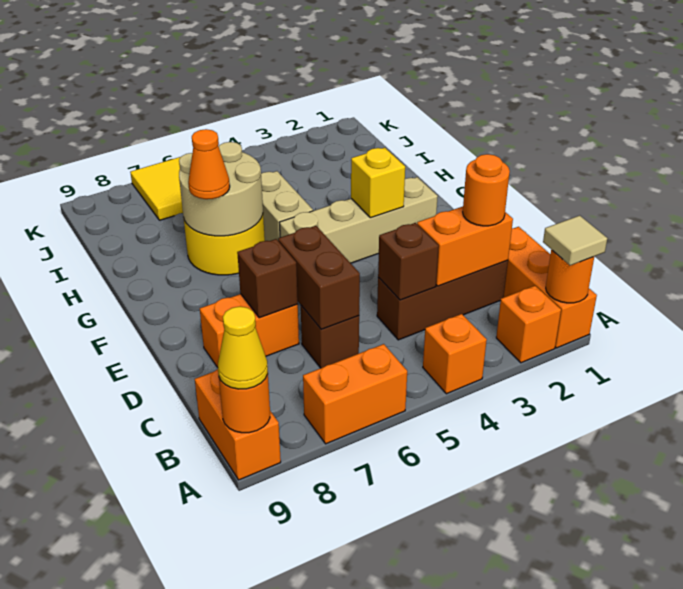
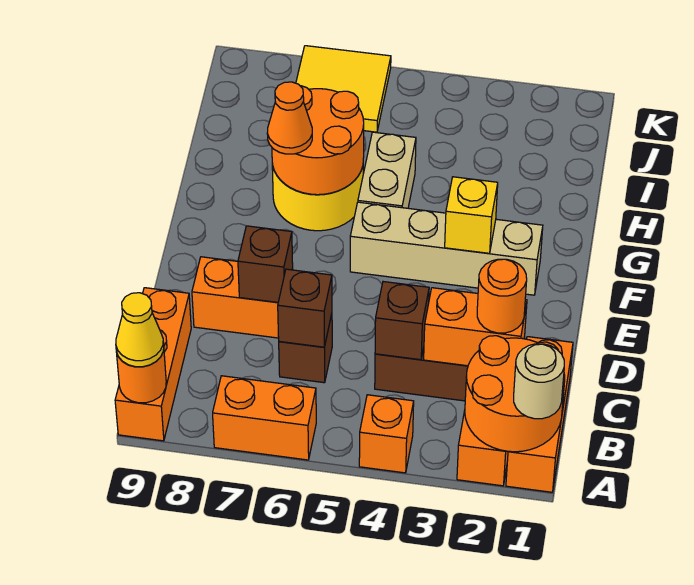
orange round brick A1 level 2 -> orange round brick A1:B2 level 2
tan tile A1 level 3 -> tan round brick A1 level 3
orange brick A9:B9 level 1 -> orange brick A9:C9 level 1
brown brick C6:D6 level 2 -> brown brick C6 level 2
tan round brick G6:H7 level 2 -> orange round brick G6:H7 level 2

